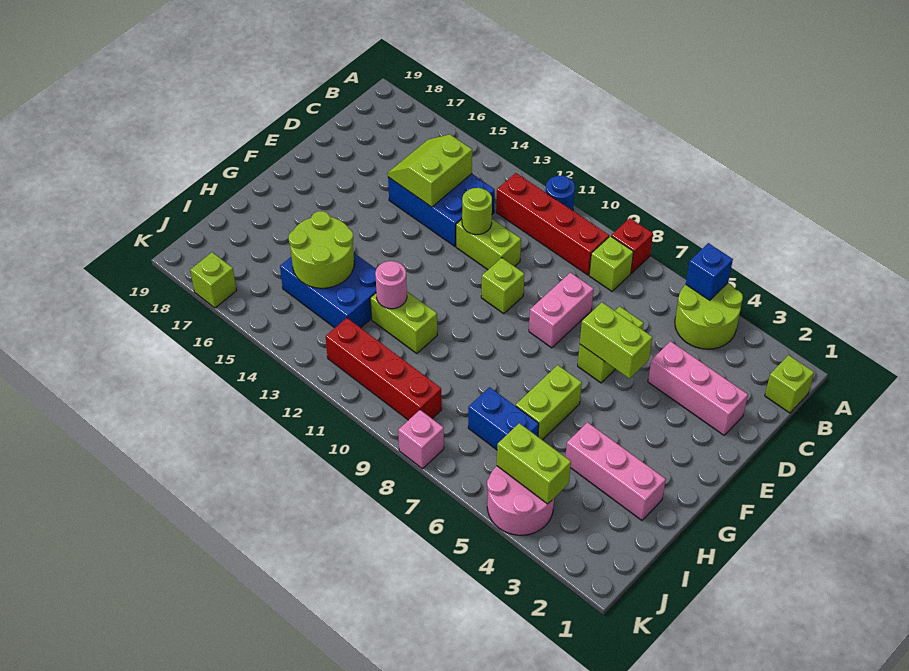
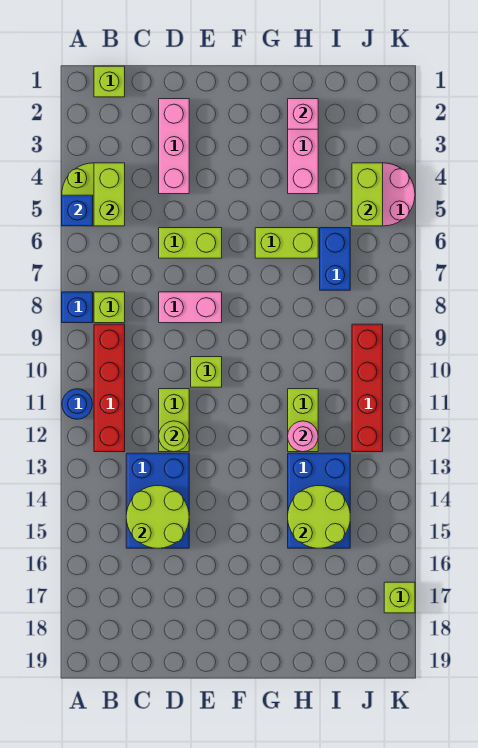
red brick A8 level 1 -> blue brick A8 level 1
lime slope C14:D15 level 2 top 14 -> lime round brick C14:D15 level 2
lime brick E5:E6 level 2 -> lime brick B4:B5 level 2
pink brick K8 level 1 -> pink brick H2 level 2

